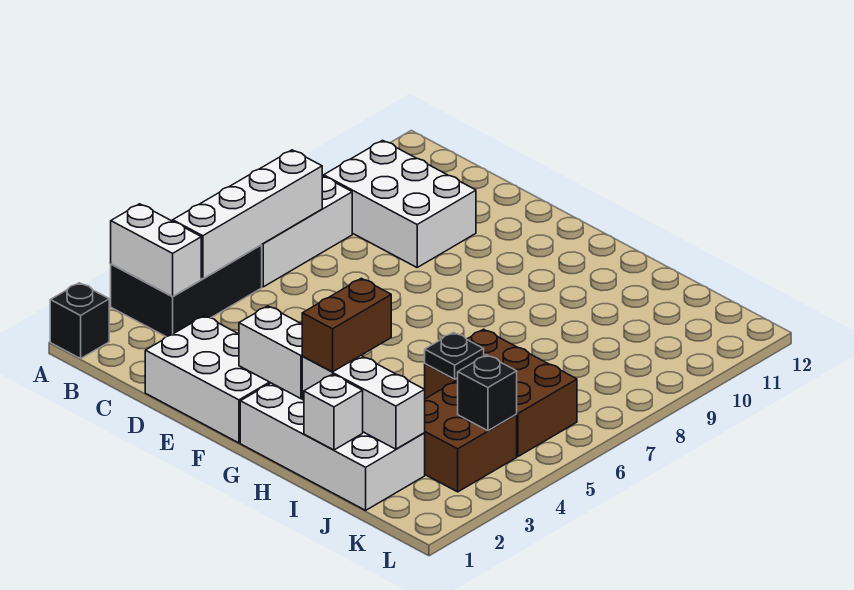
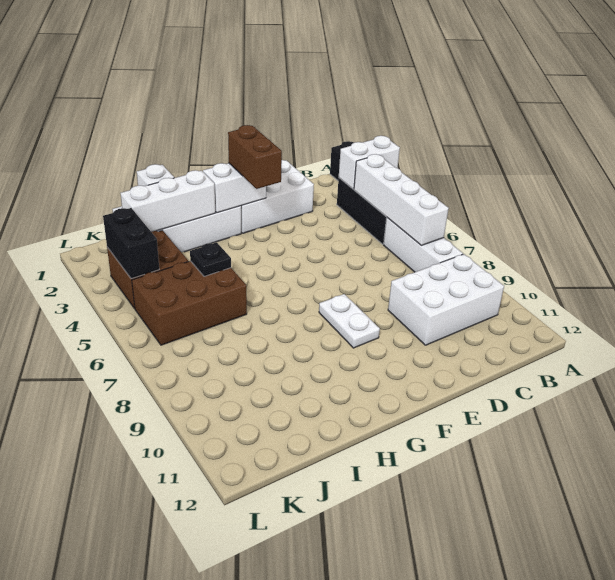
none -> white plate F8:F9 level 1
brown brick H2:H3 level 3 -> brown brick F2:F3 level 3
black brick K4 level 2 -> black brick K3:K4 level 2

